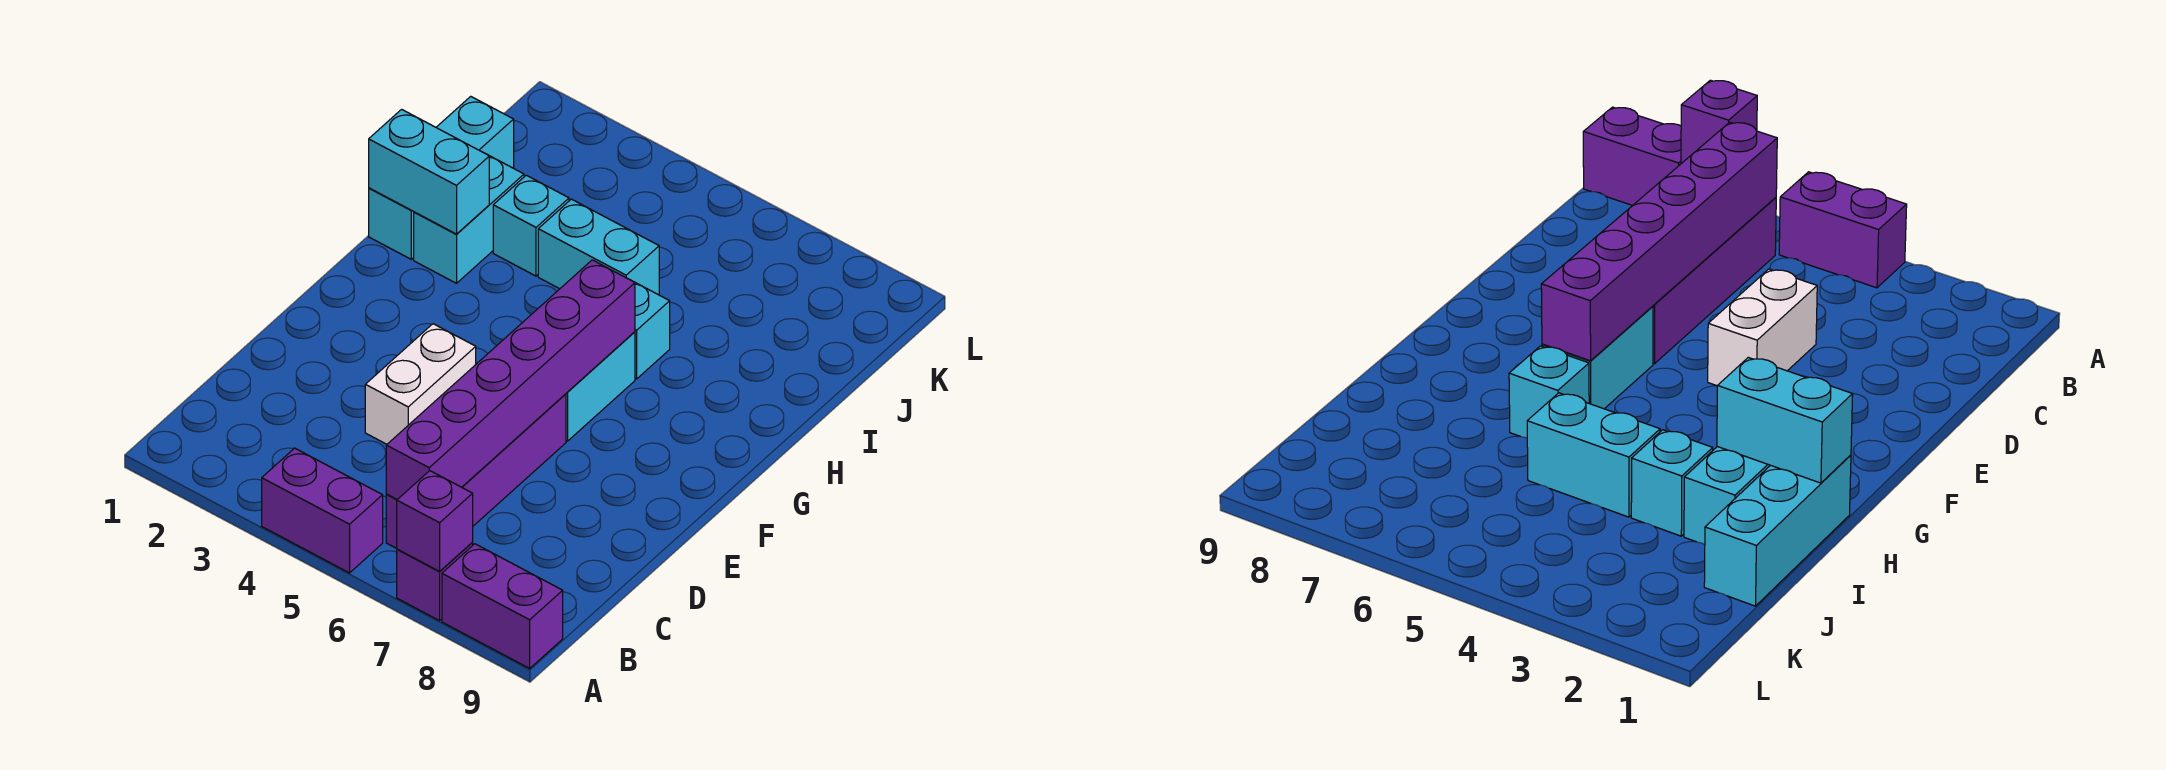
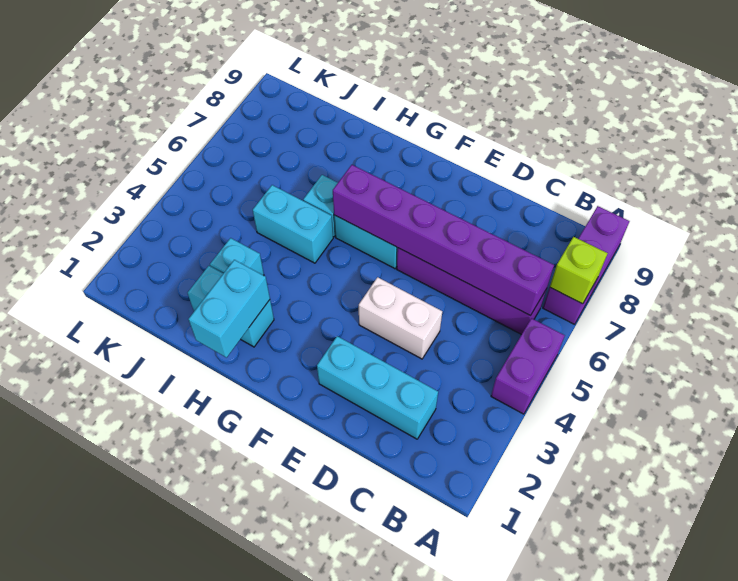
purple brick A7 level 2 -> lime brick A7 level 2
cyan brick H1:J1 level 1 -> cyan brick C2:E2 level 1
cyan brick I4:I5 level 1 -> cyan brick H5:I5 level 1

